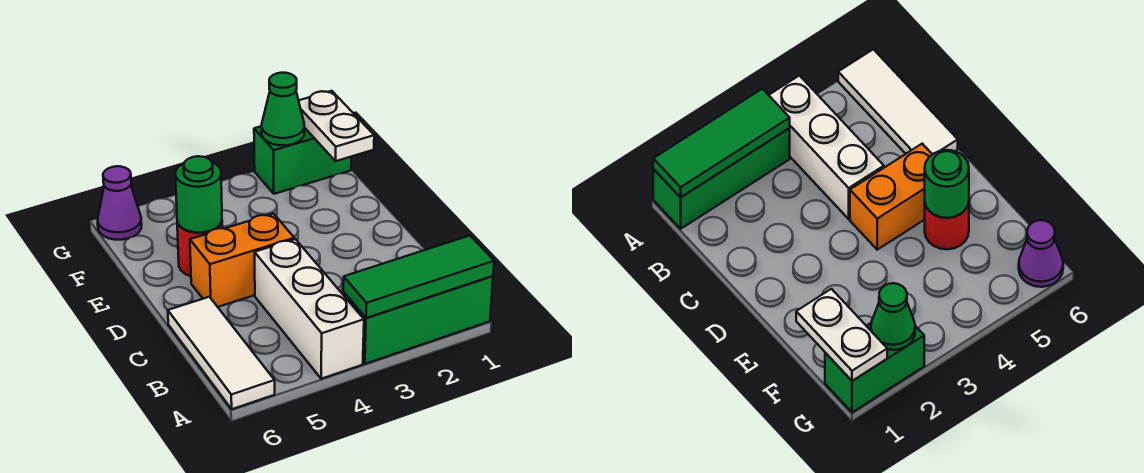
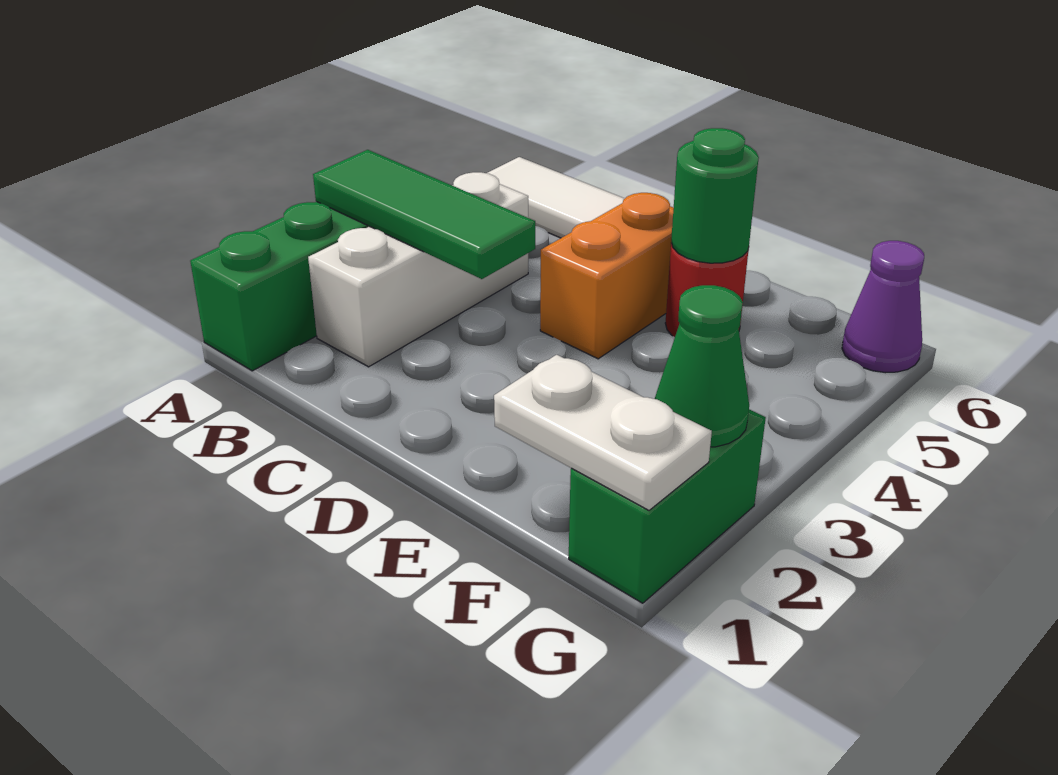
green tile A1:A3 level 2 -> green tile A3:C3 level 2
white brick A4:C4 level 1 -> white brick B2:B4 level 1

